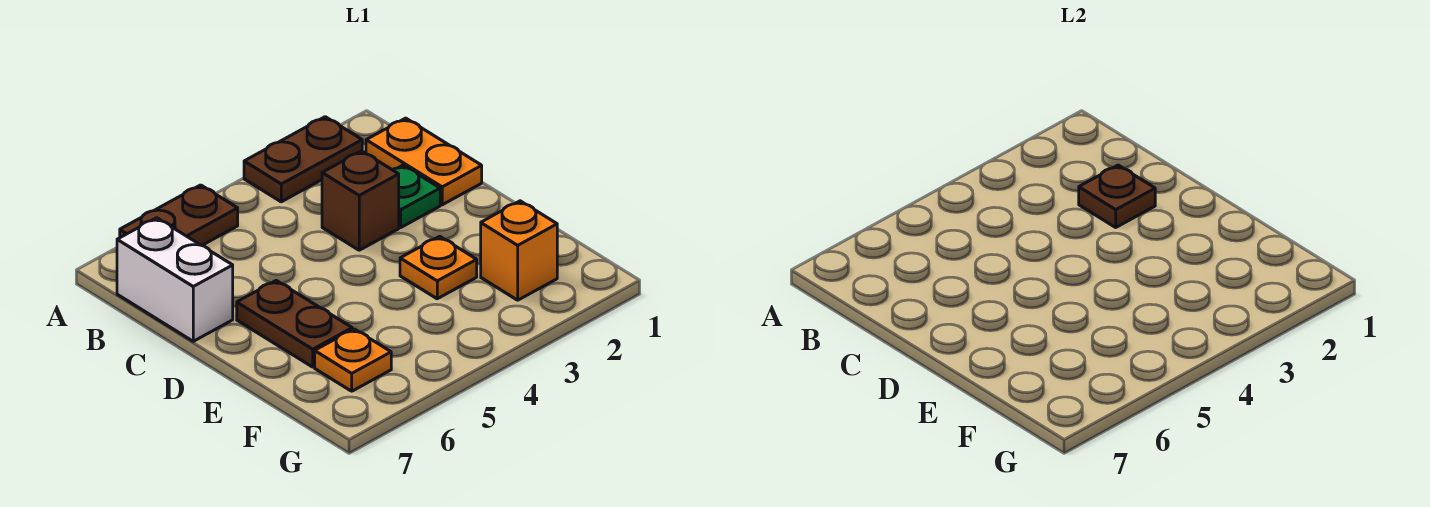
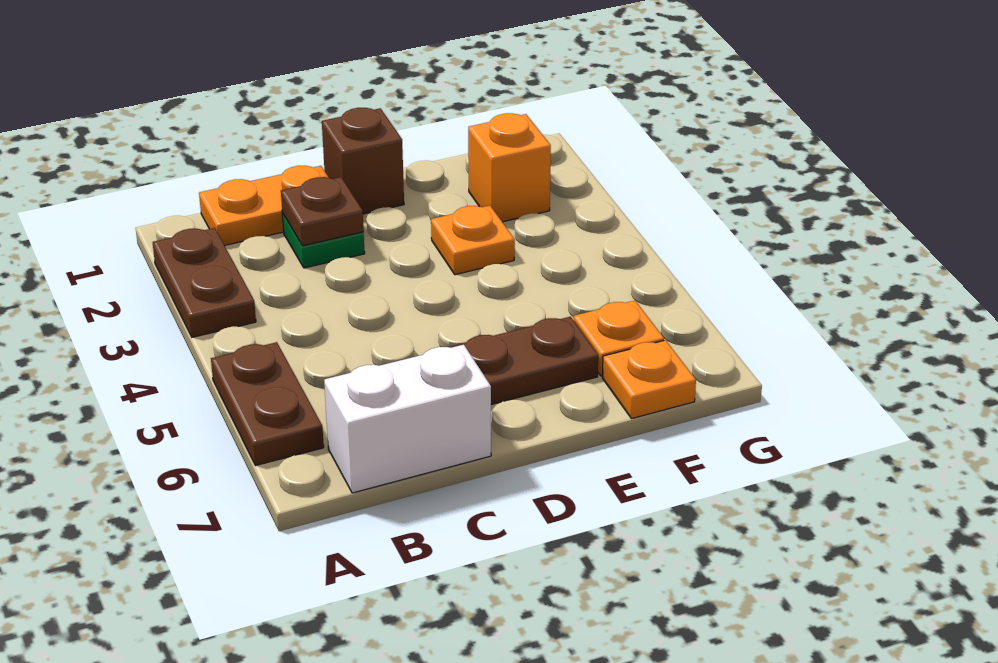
brown brick C3 level 1 -> brown brick D1 level 1
none -> orange plate F7 level 1

